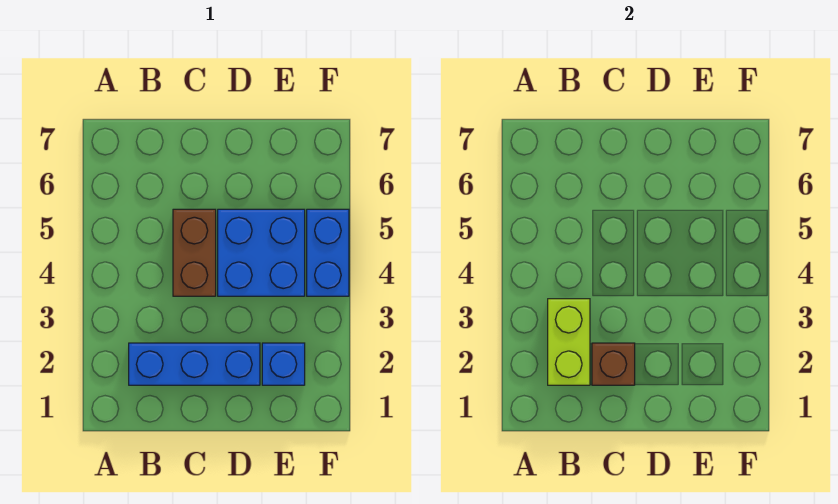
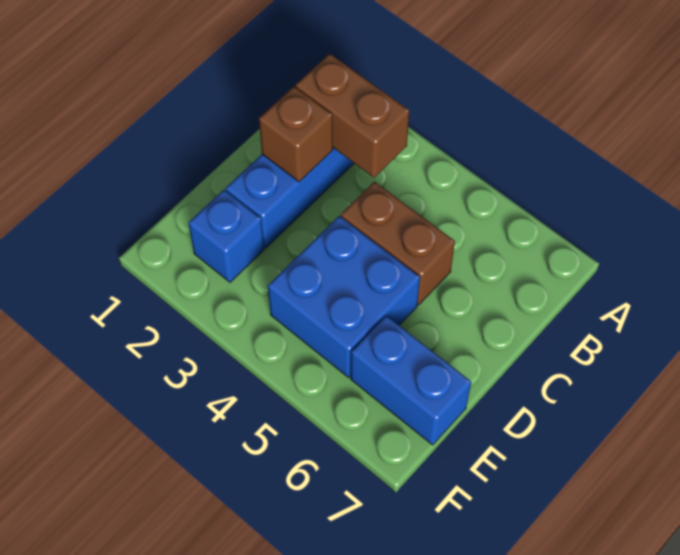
lime brick B2:B3 level 2 -> brown brick B2:B3 level 2
blue brick F4:F5 level 1 -> blue brick E6:E7 level 1

